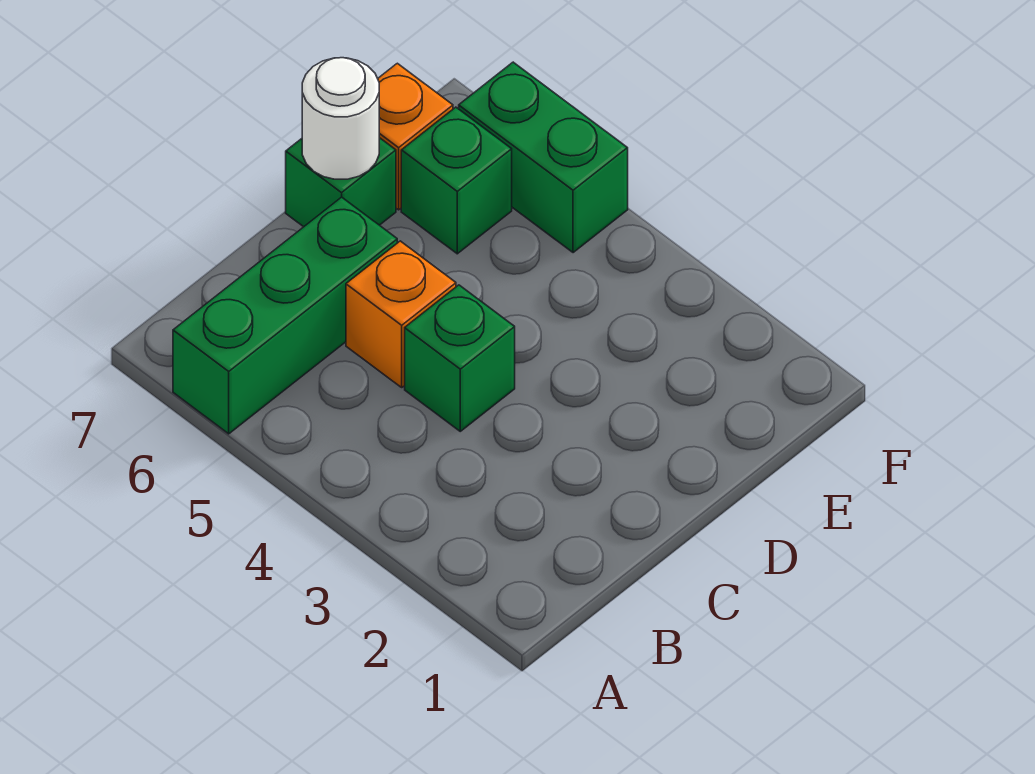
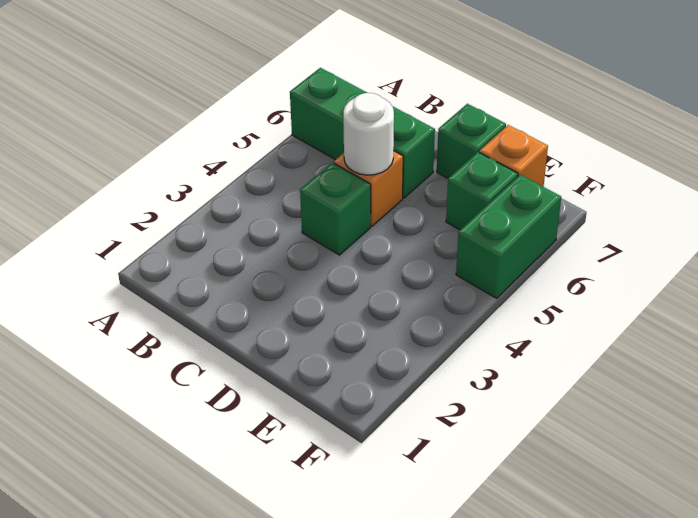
white round brick D7 level 2 -> white round brick C5 level 2

